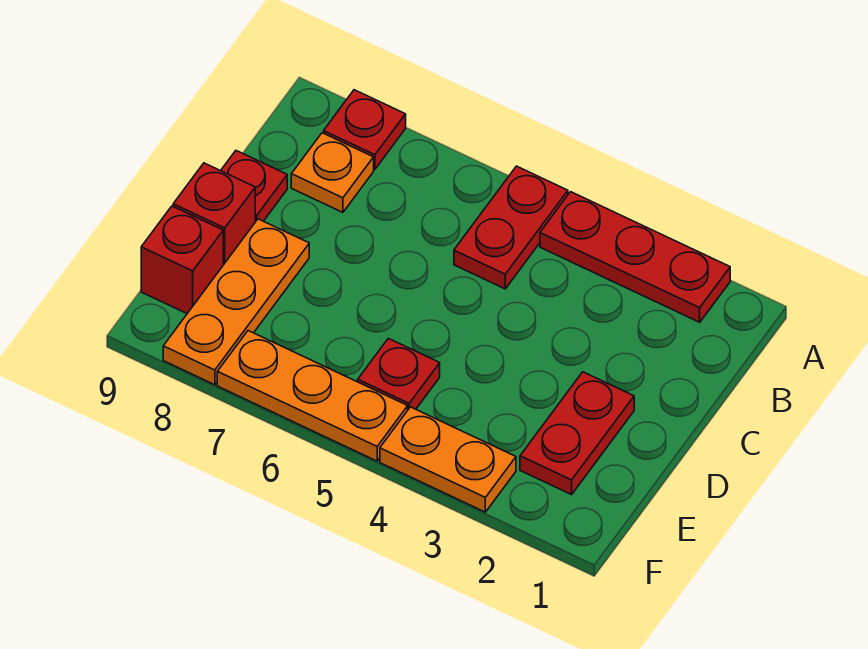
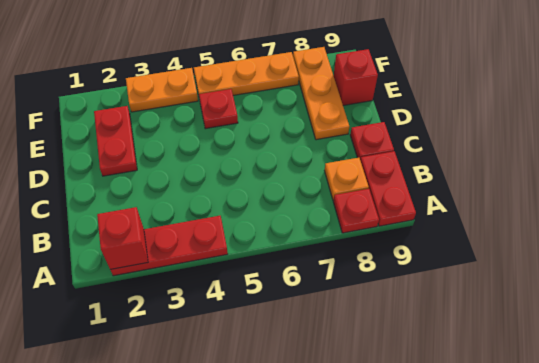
red plate A5:B5 level 1 -> red plate A9:B9 level 1
red brick D9 level 1 -> red brick A2 level 2

